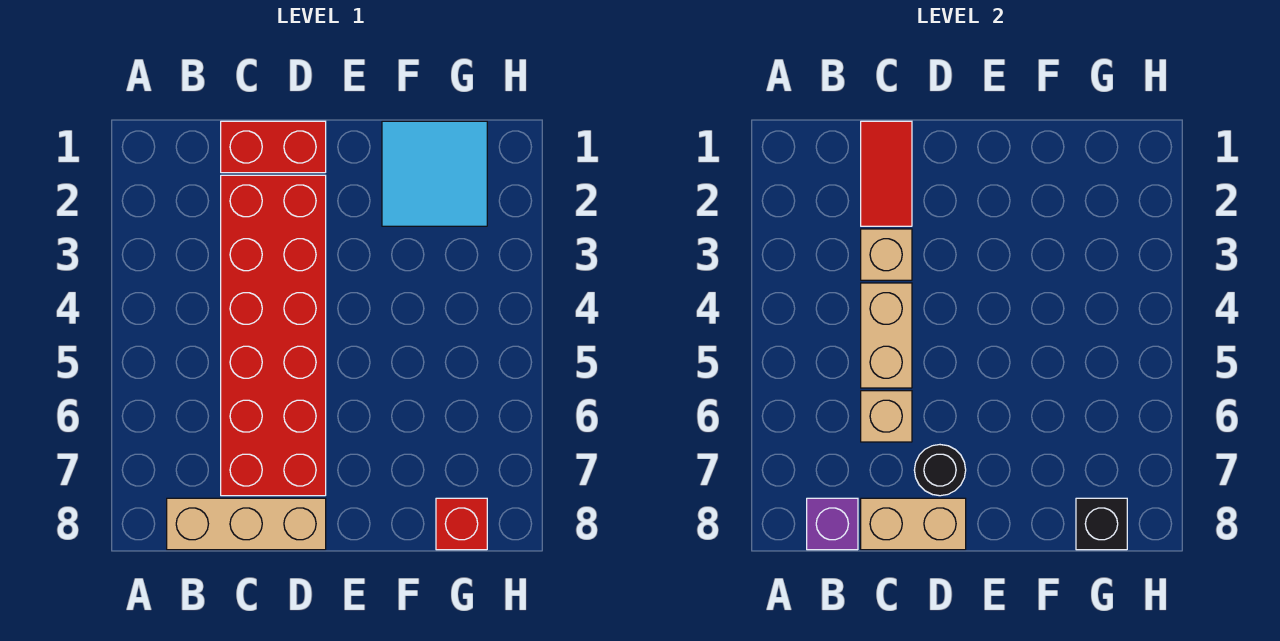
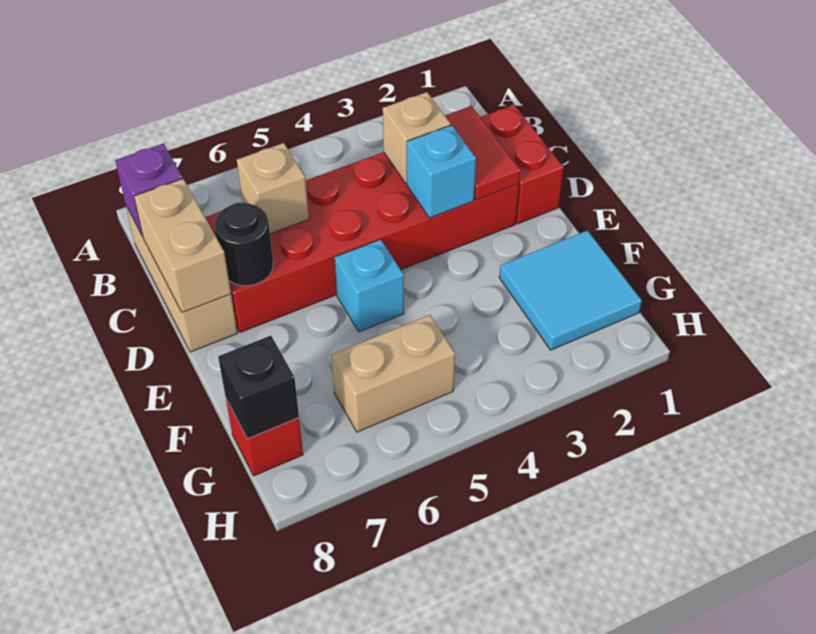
red tile C1:C2 level 2 -> red tile C2:D2 level 2
tan brick C4:C5 level 2 -> tan brick G5:G6 level 1
none -> cyan brick D3 level 2
none -> cyan brick E5 level 1

